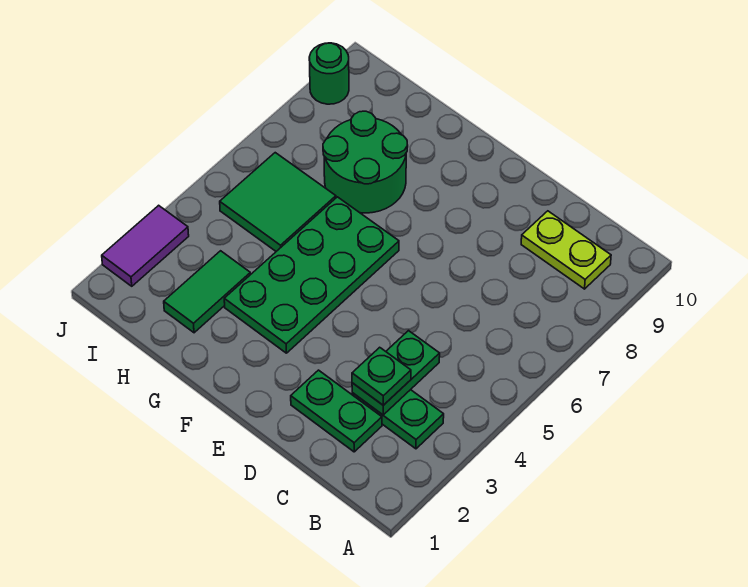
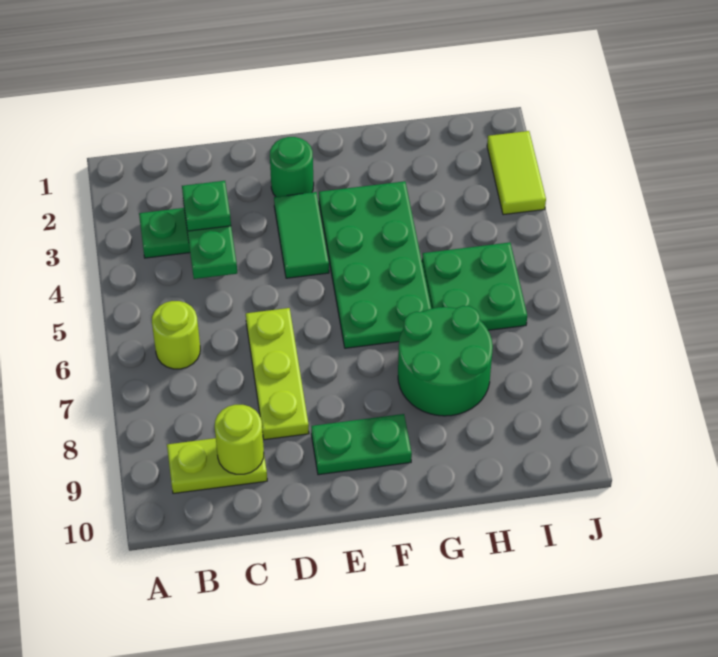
none -> lime round brick B6 level 1
green plate C2:D2 level 1 -> green plate E9:F9 level 1
none -> lime round brick C9 level 2
none -> lime plate D6:D8 level 1
green tile H2:H3 level 1 -> green tile E3:E4 level 1
green tile H5:I6 level 1 -> green plate H5:I6 level 1
purple tile J2:J3 level 1 -> lime tile J2:J3 level 1
green round brick J9 level 1 -> green round brick E2 level 1

